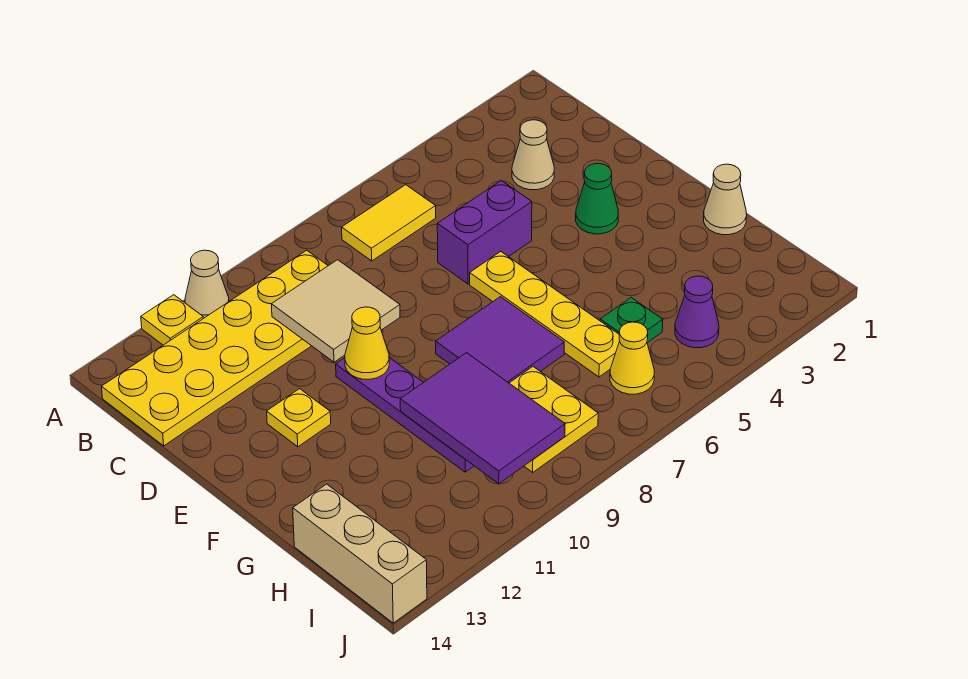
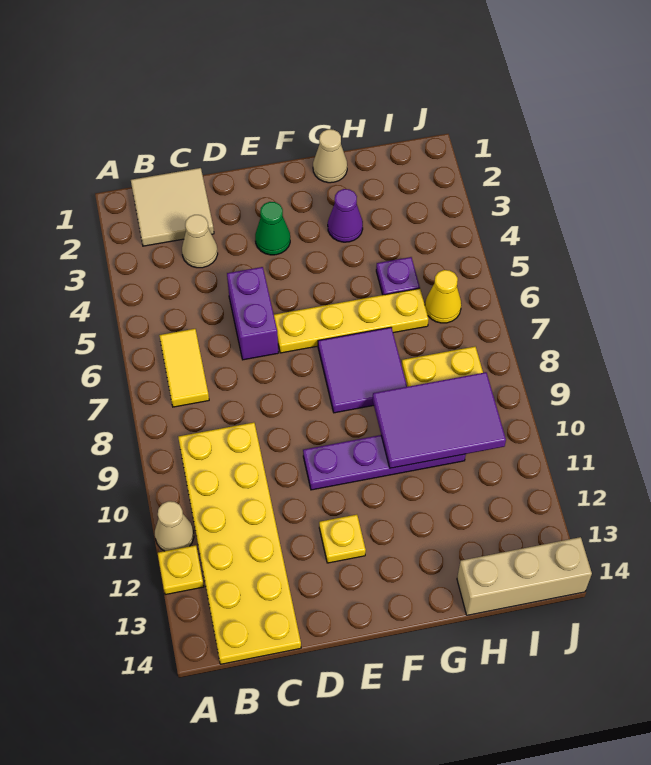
tan tile C9:D10 level 2 -> tan tile B1:C2 level 1
yellow cone E10 level 2 -> none
green plate H5 level 1 -> purple plate H5 level 1
purple cone I4 level 1 -> purple cone G3 level 1

